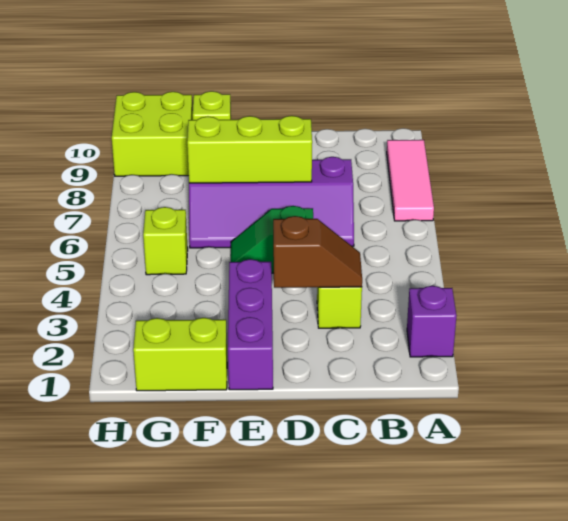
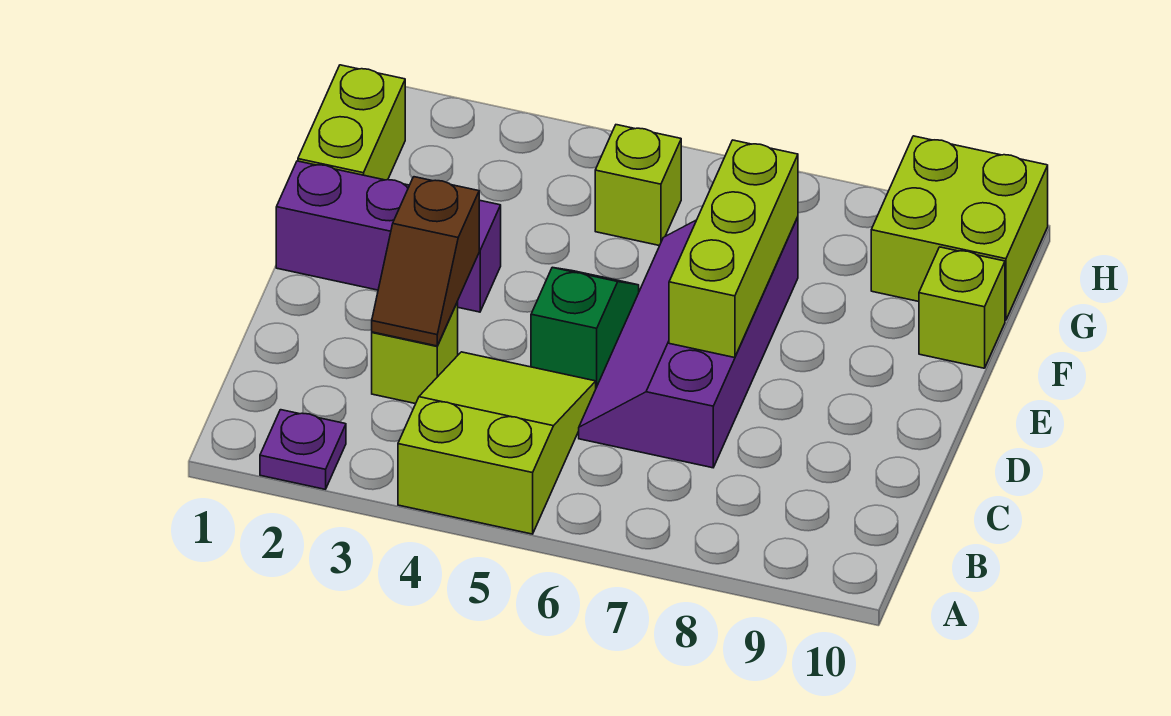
purple brick A2 level 1 -> purple plate A2 level 1
none -> lime slope A4:C5 level 1 top A
pink tile A7:A9 level 1 -> none

